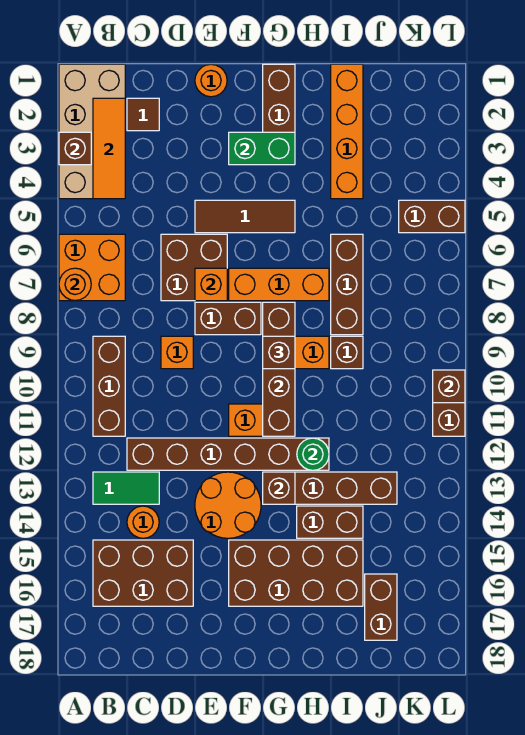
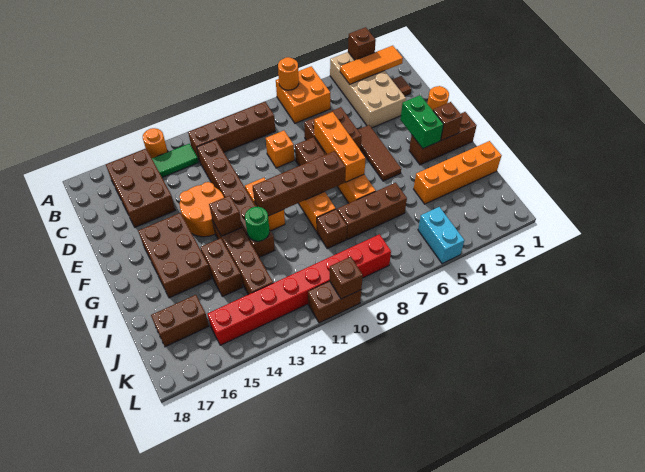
tan brick A1:B4 level 1 -> tan brick A3:D4 level 1
brown brick B9:B11 level 1 -> brown brick B9:B12 level 1
green tile B13:C13 level 1 -> green tile B13:B14 level 1
orange round brick C14 level 1 -> orange round brick A14 level 1
orange brick E7 level 2 -> orange brick E7:G7 level 2
brown brick F15:I16 level 1 -> brown brick F15:H16 level 1
brown brick G9 level 3 -> brown brick G2 level 2
brown brick K5:L5 level 1 -> cyan brick K5:L5 level 1
none -> red brick K8:K15 level 1

